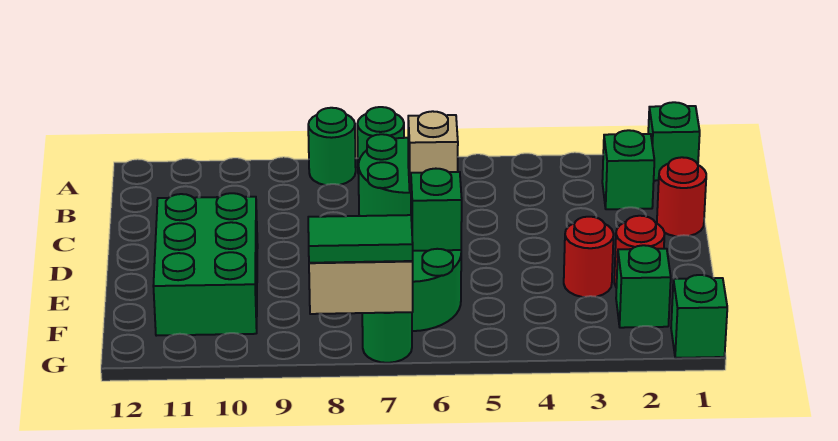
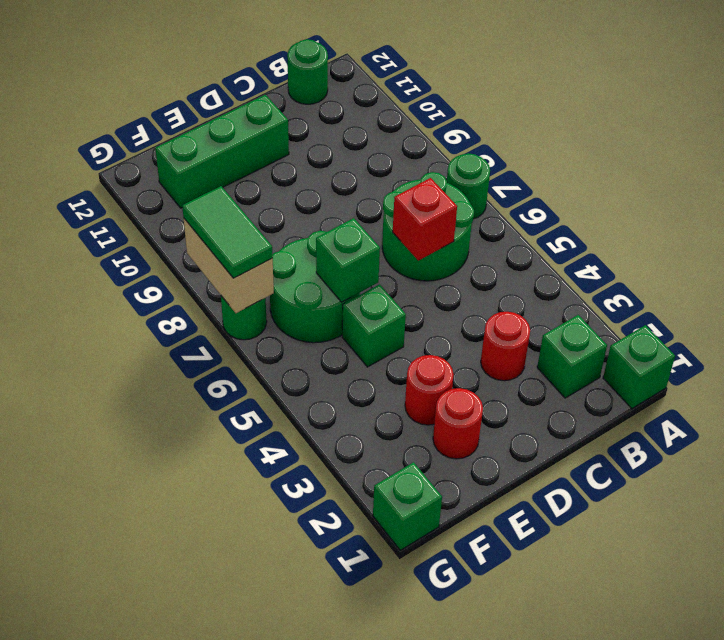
green round brick A8 level 1 -> green round brick B12 level 1
red round brick C1 level 1 -> red round brick C3 level 1
tan brick C6 level 2 -> red brick C6 level 2
green brick D10:F11 level 1 -> green brick D11:F11 level 1
green brick F2 level 1 -> green brick E5 level 1

